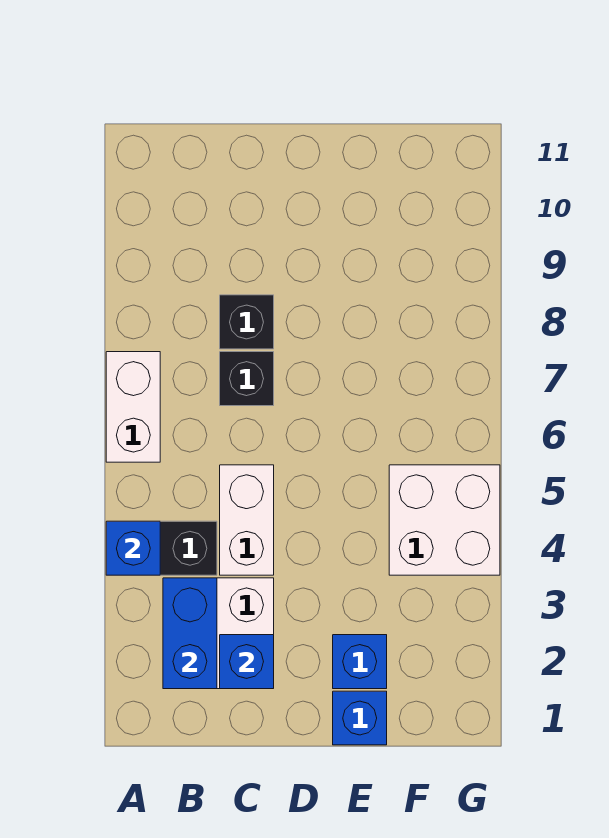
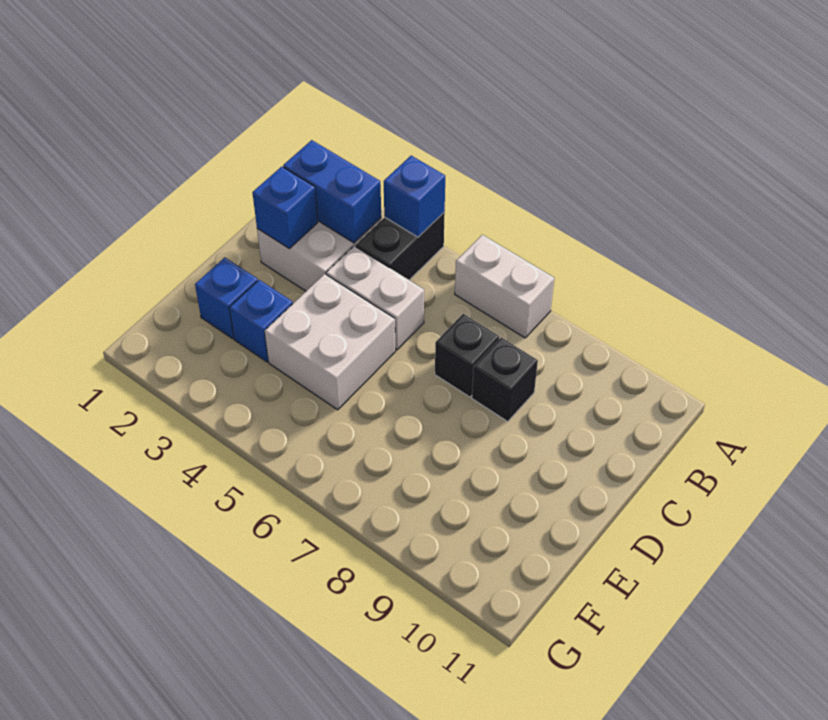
blue brick E1 level 1 -> blue brick E3 level 1
white brick F4:G5 level 1 -> white brick D4:E5 level 1

